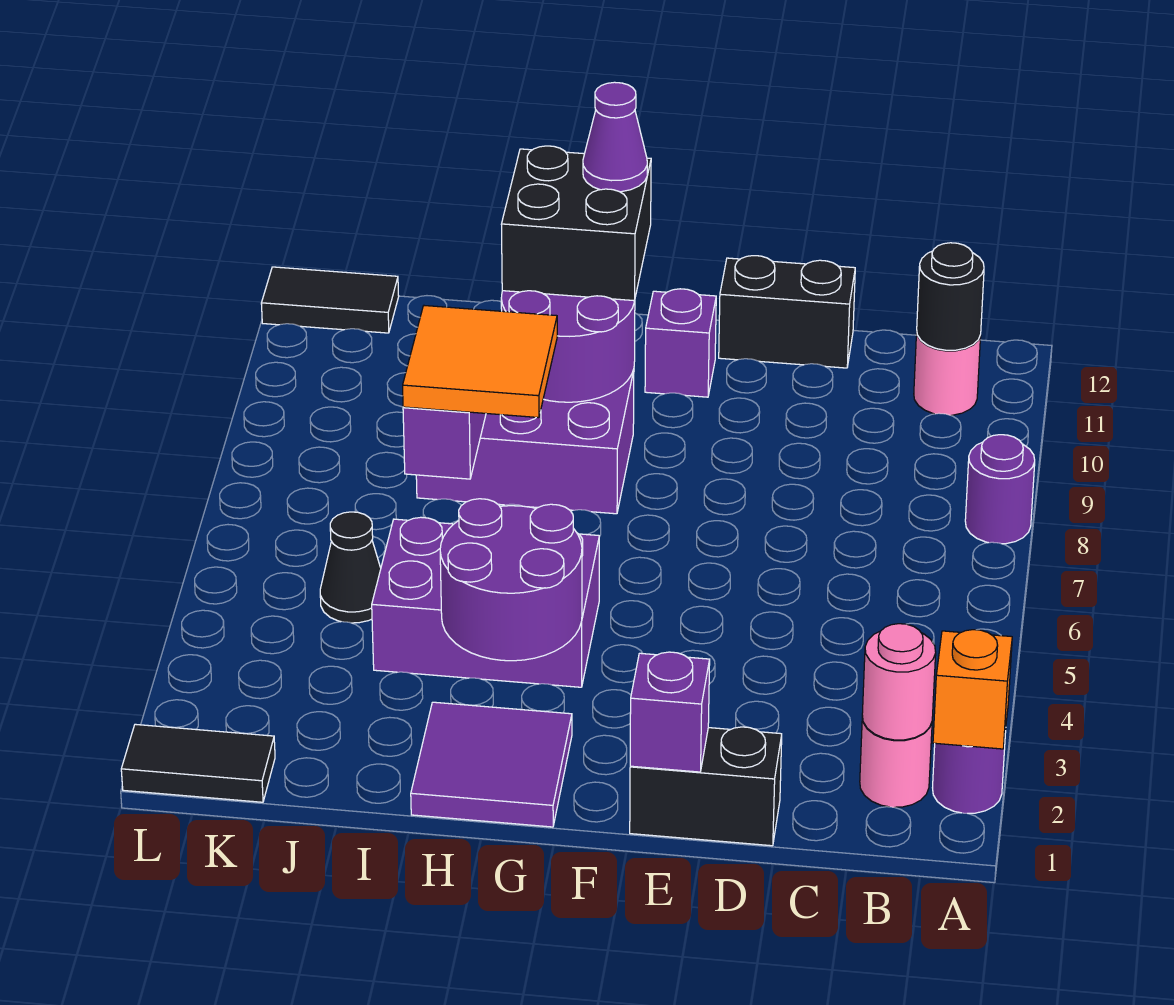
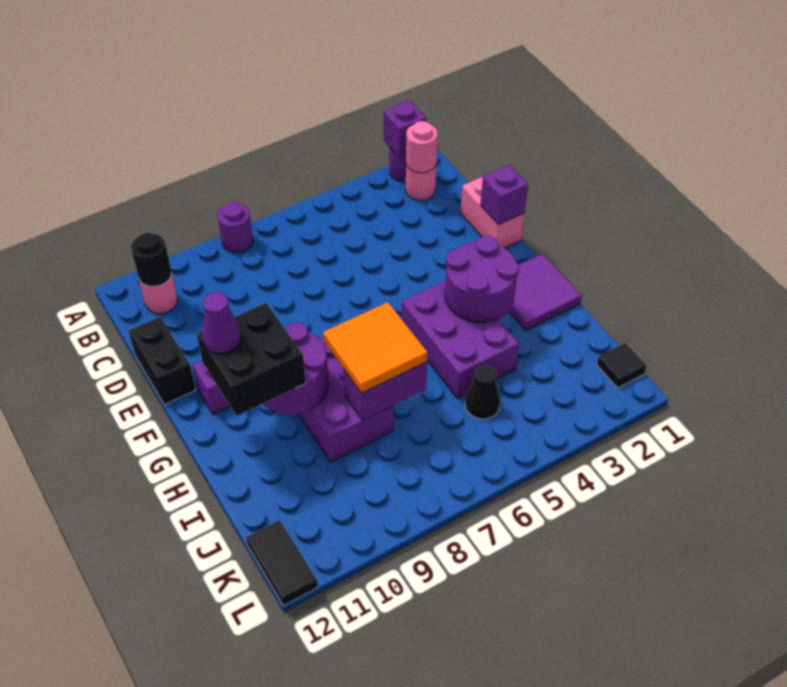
orange brick A2 level 2 -> purple brick A2 level 2
black brick D1:E1 level 1 -> pink brick D1:E1 level 1
black tile K1:L1 level 1 -> black tile K1 level 1

